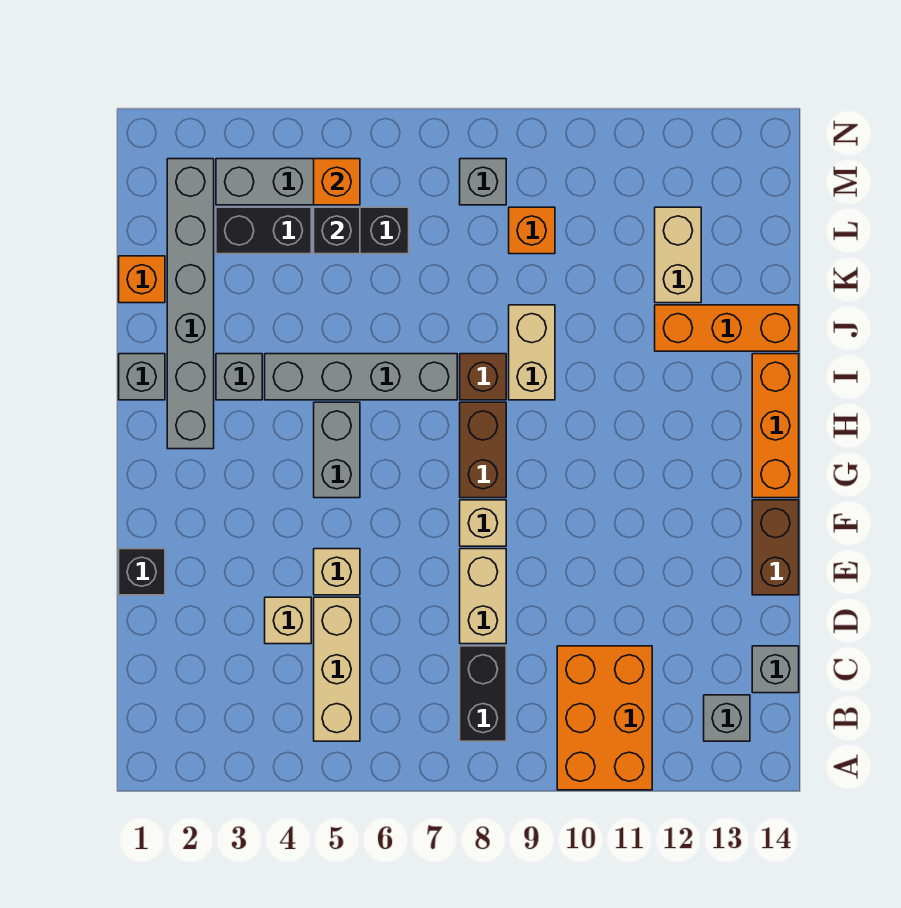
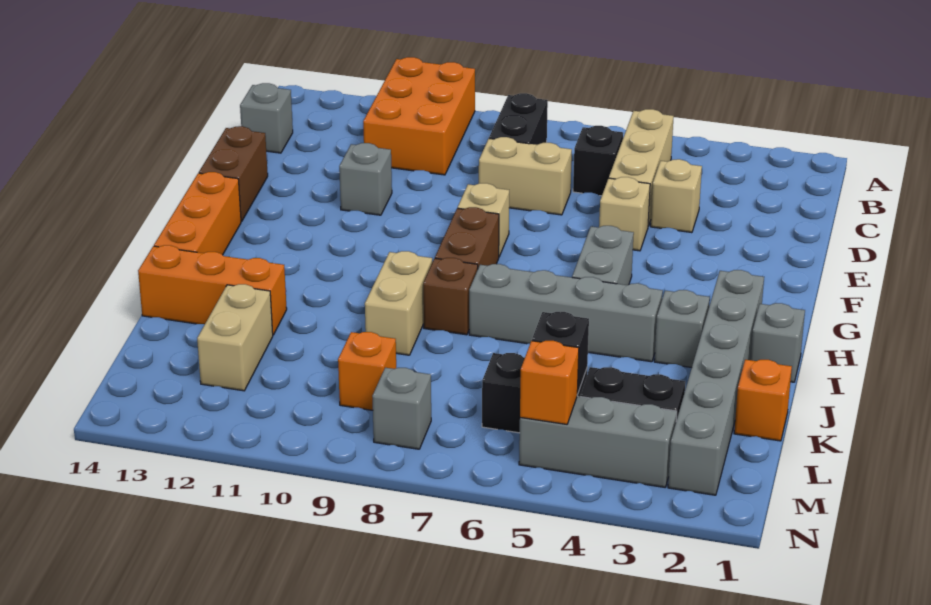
grey brick B13 level 1 -> grey brick E11 level 1
tan brick D8:E8 level 1 -> tan brick D7:D8 level 1
black brick E1 level 1 -> black brick C6 level 1

